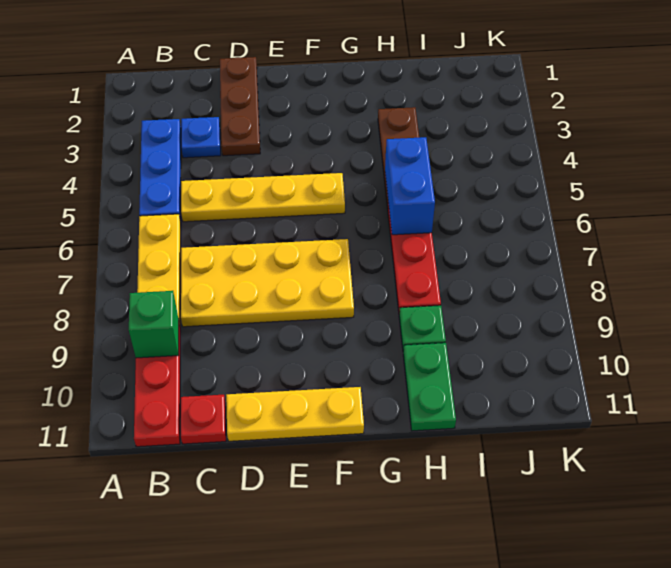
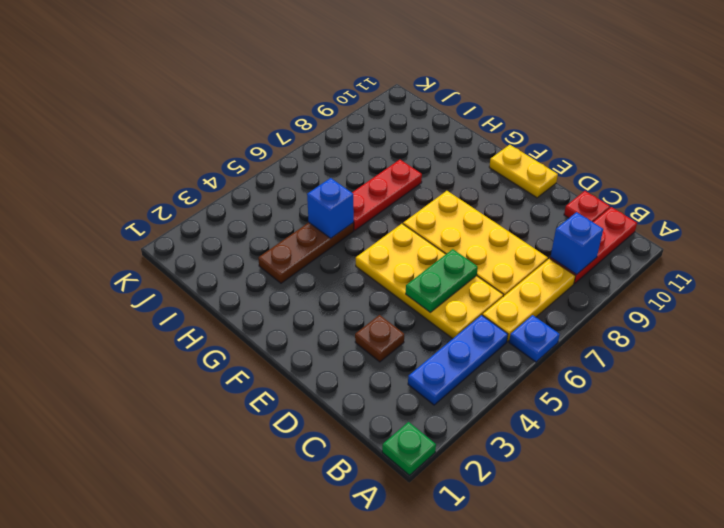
green brick B9 level 2 -> blue brick B9 level 2
blue plate C3 level 1 -> blue plate A6 level 1
yellow plate C5:F5 level 1 -> yellow plate C5:F6 level 1
brown plate D1:D3 level 1 -> brown plate D3 level 1
yellow plate D11:F11 level 1 -> yellow plate E11:F11 level 1
blue brick H5:H6 level 2 -> blue brick H5 level 2
green plate H9 level 1 -> green plate A1 level 1
green plate H10:H11 level 1 -> green plate D5:D6 level 2

